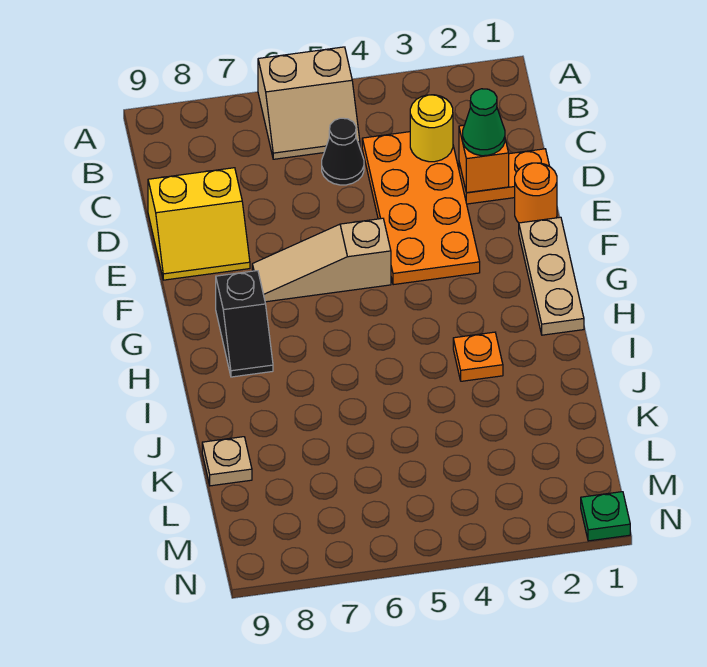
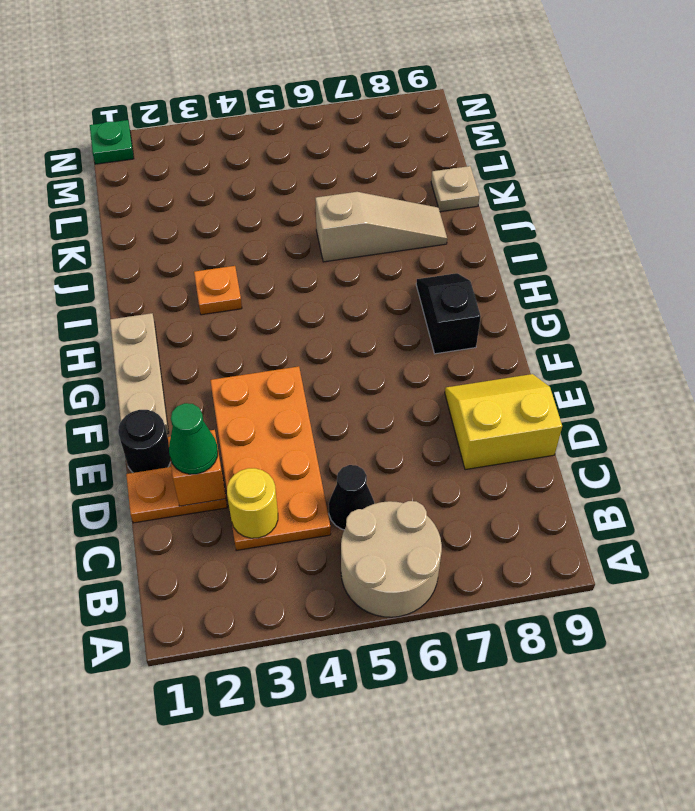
tan slope A5:B6 level 1 top A -> tan round brick A5:B6 level 1
orange round brick E1 level 1 -> black round brick E1 level 1
tan slope F5:F7 level 1 top 5 -> tan slope J6:J8 level 1 top 6

